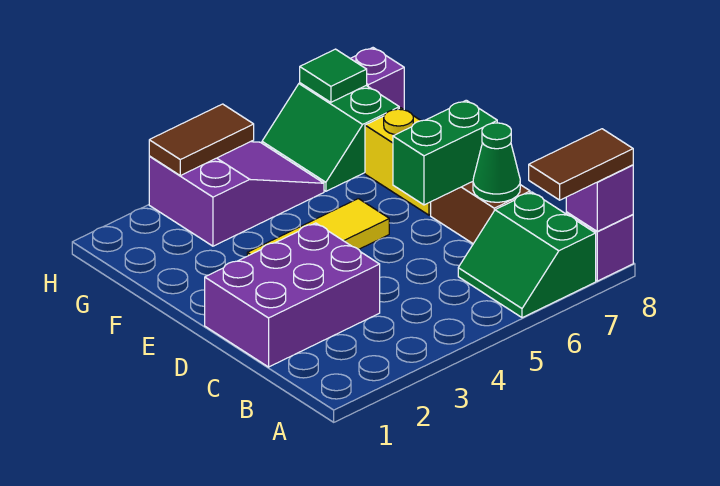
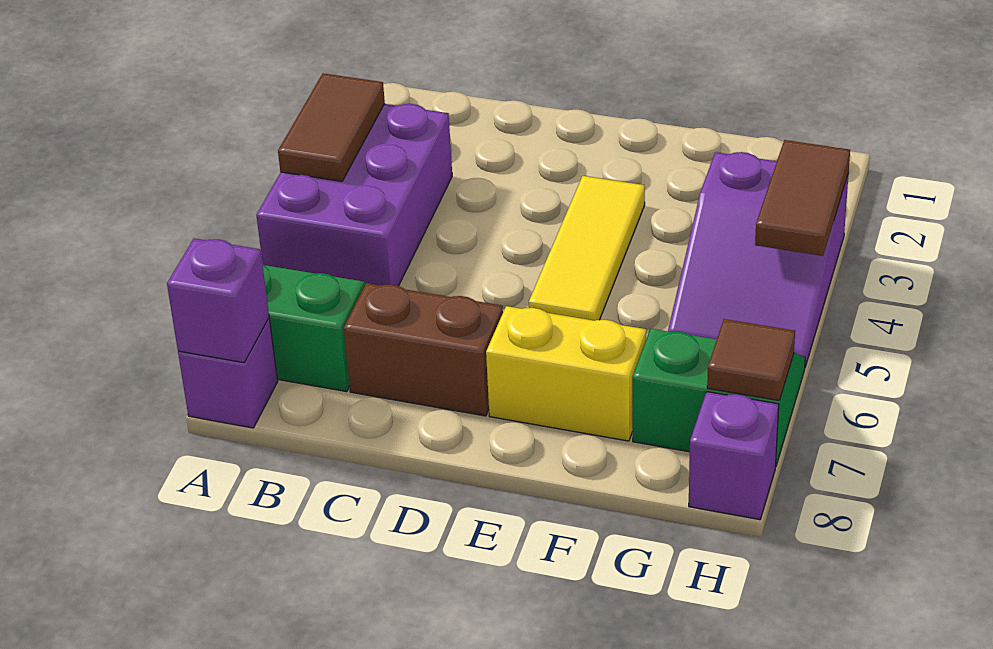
brown tile A7:A8 level 3 -> brown tile A3:A4 level 2
purple brick C1:D3 level 1 -> purple brick A3:B5 level 1
green cone C7 level 2 -> none
green brick D6:D7 level 2 -> none
green tile H7 level 2 -> brown tile H7 level 2

